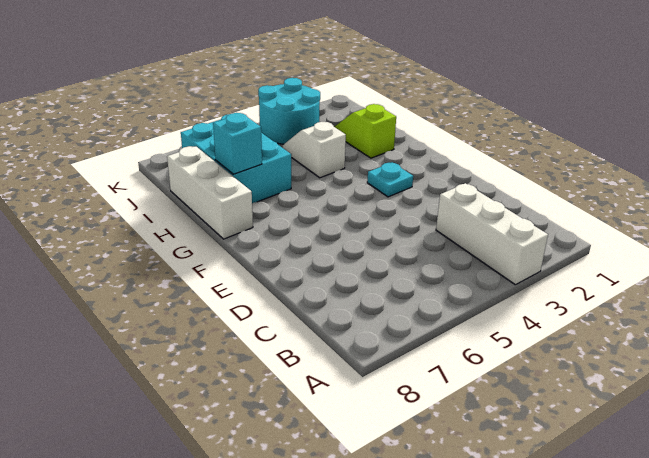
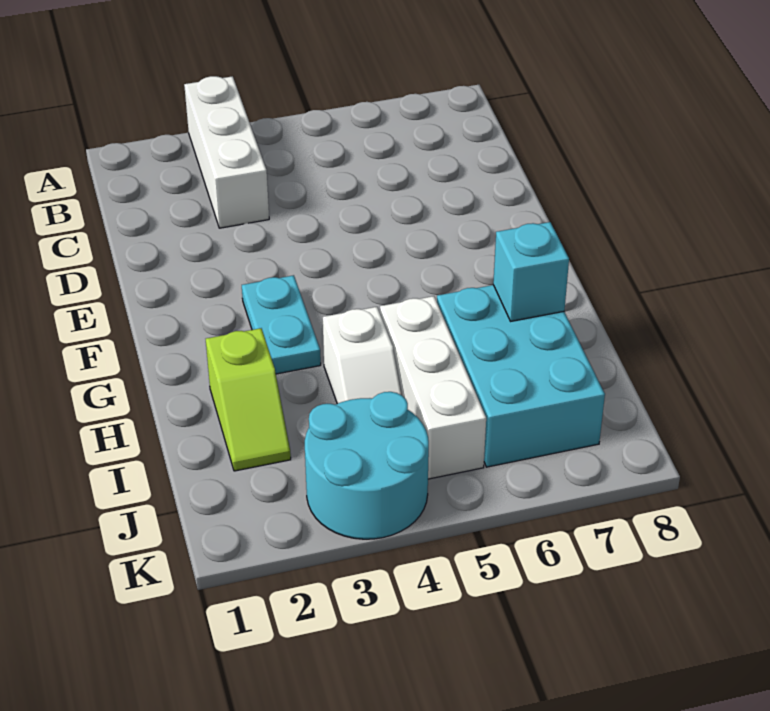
cyan plate F3 level 1 -> cyan plate F3:G3 level 1
white brick G8:I8 level 1 -> white brick H5:J5 level 1

